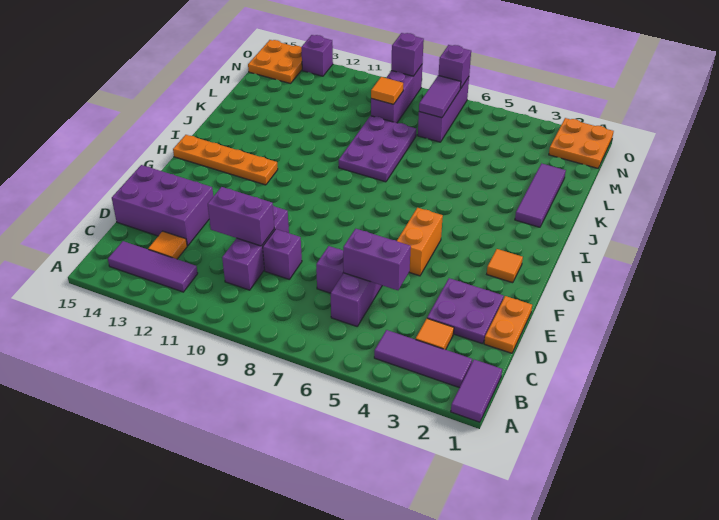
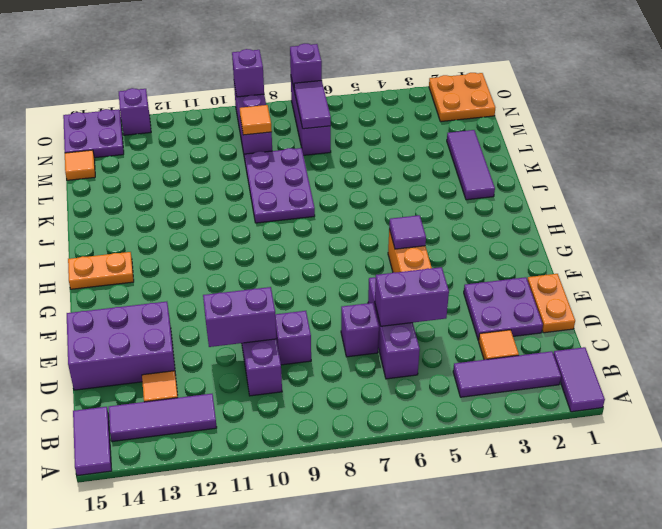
none -> purple tile A15:B15 level 1
orange tile G2 level 1 -> orange tile M15 level 1
none -> purple tile G5 level 2
orange plate H12:H15 level 1 -> orange plate H14:H15 level 1
orange plate N14:O15 level 1 -> purple plate N14:O15 level 1

